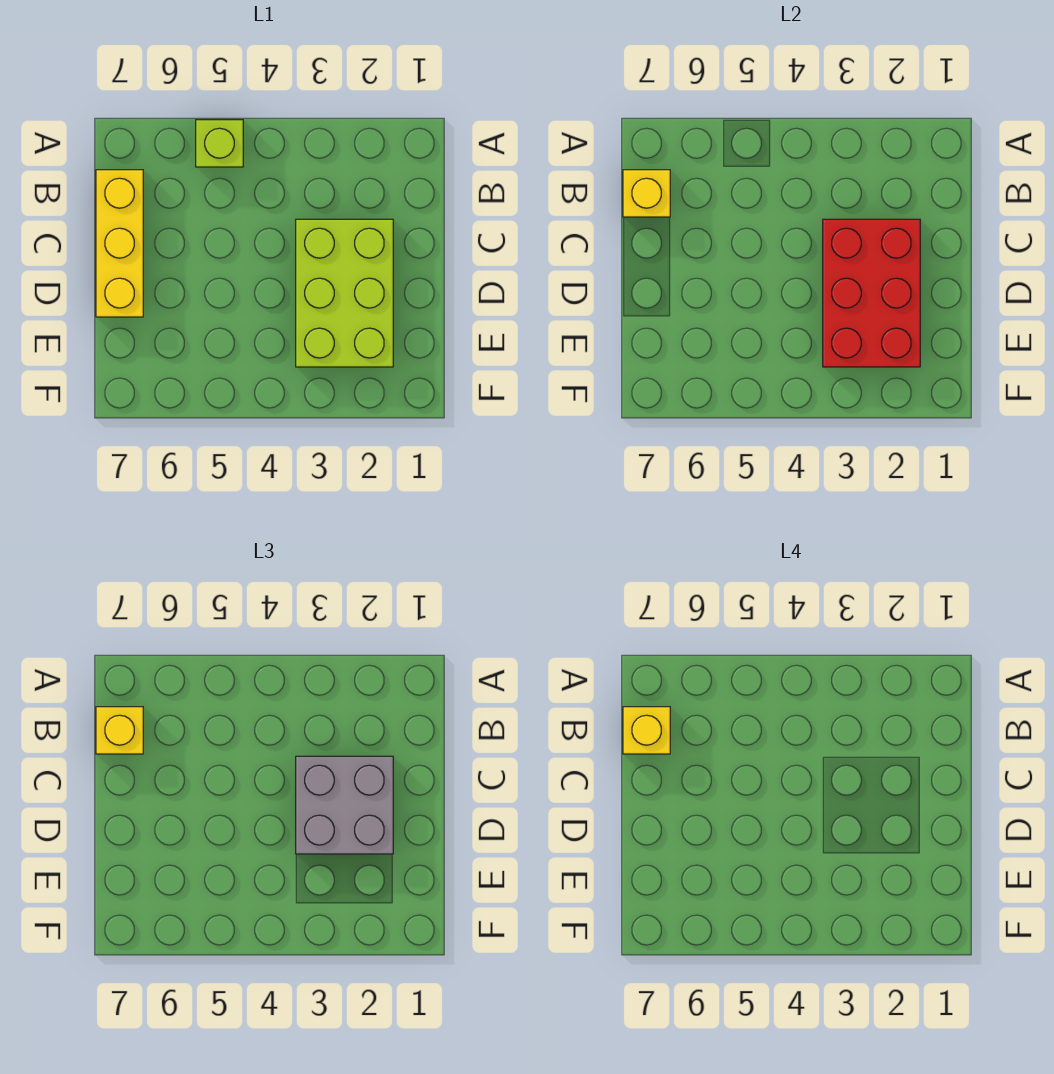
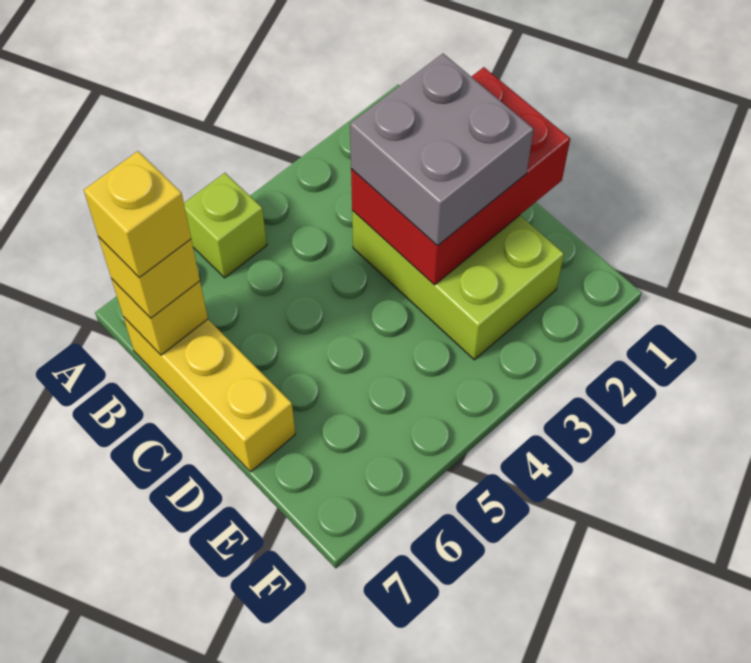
red brick C2:E3 level 2 -> red brick C1:D3 level 2

